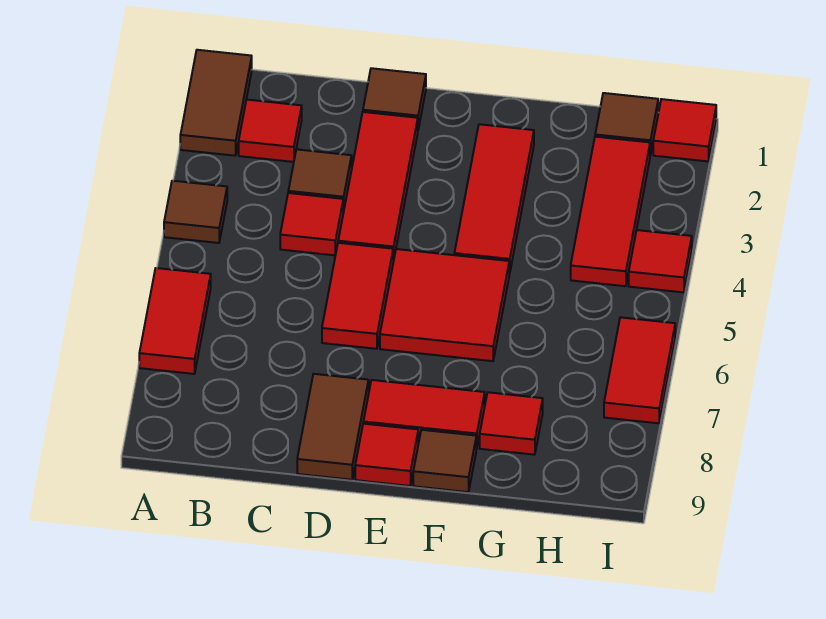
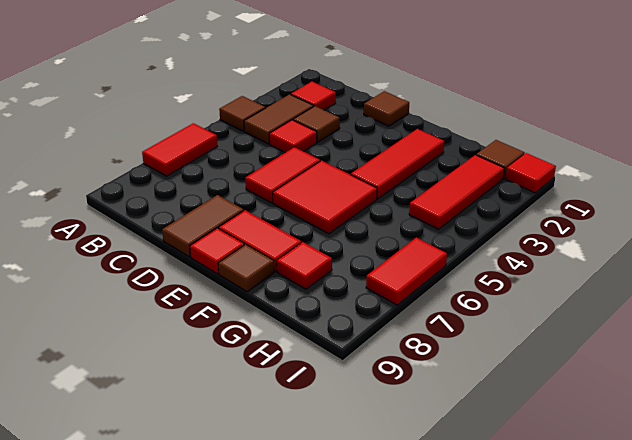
brown tile A1:A2 level 1 -> brown tile B3:B4 level 1
red tile D2:D4 level 1 -> none
red tile I4 level 1 -> none

